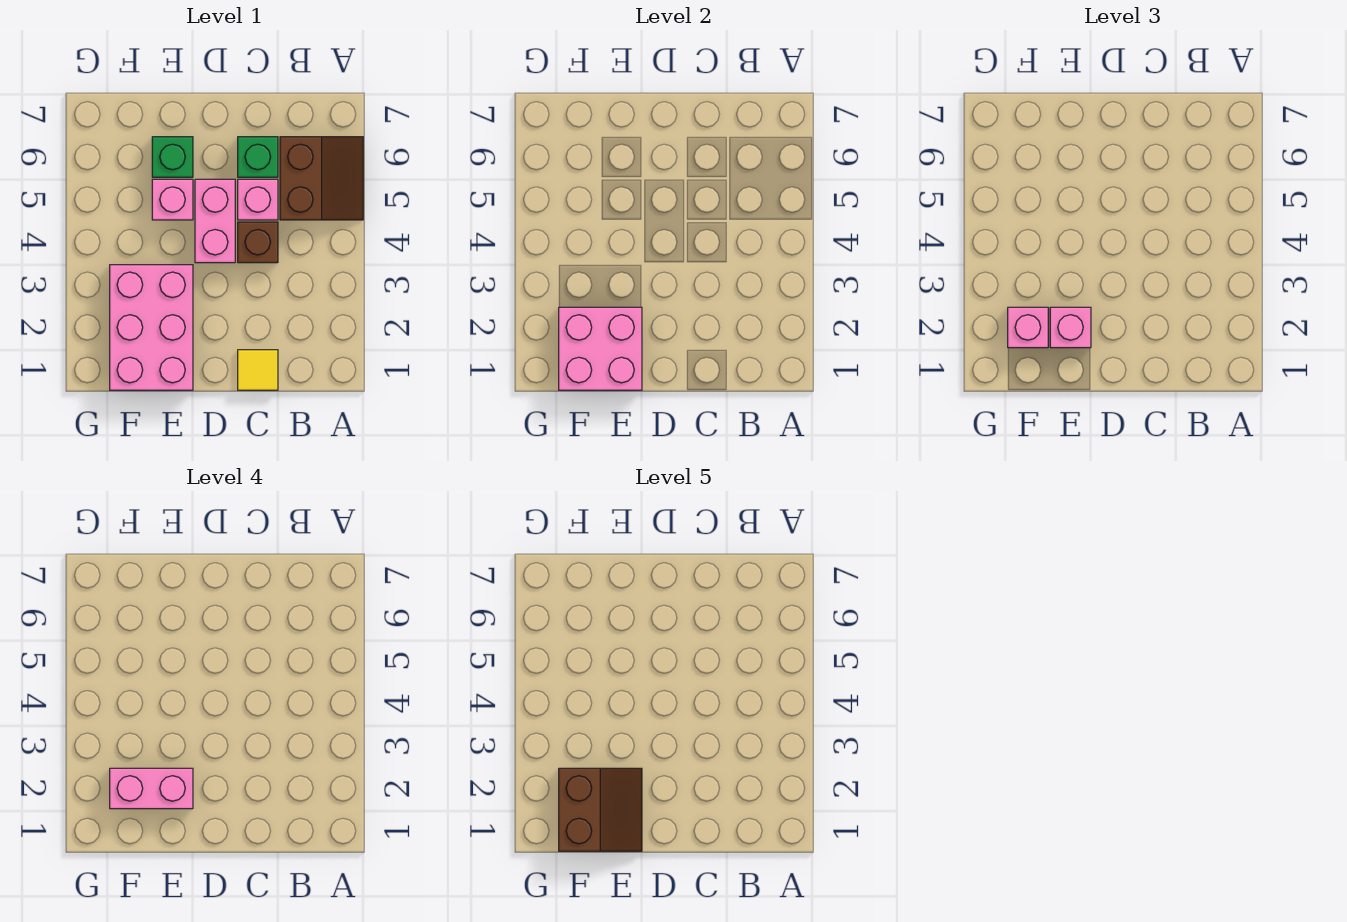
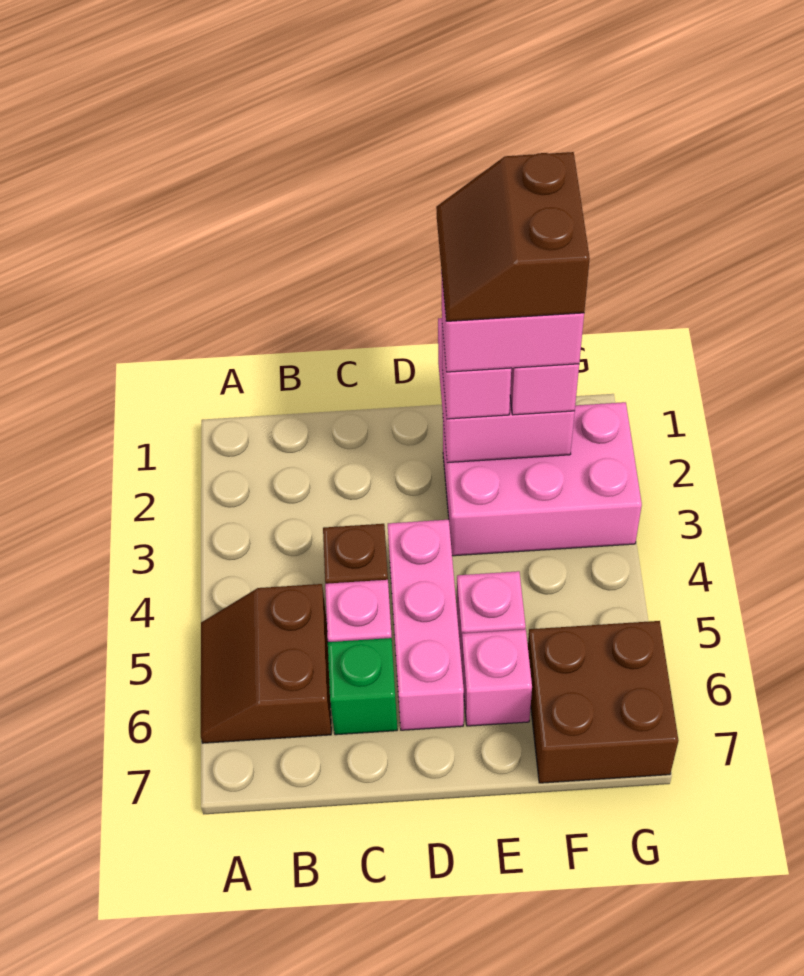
yellow tile C1 level 1 -> none
pink brick D4:D5 level 1 -> pink brick D4:D6 level 1
pink brick E1:F3 level 1 -> pink brick E2:G3 level 1
green brick E6 level 1 -> pink brick E6 level 1
none -> brown brick F6:G7 level 1

